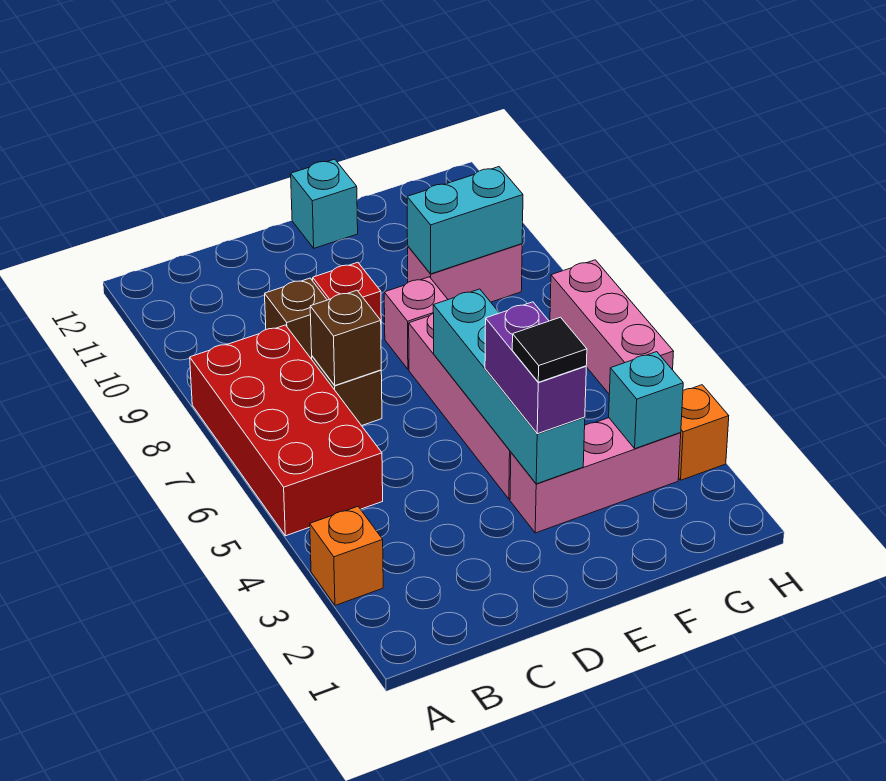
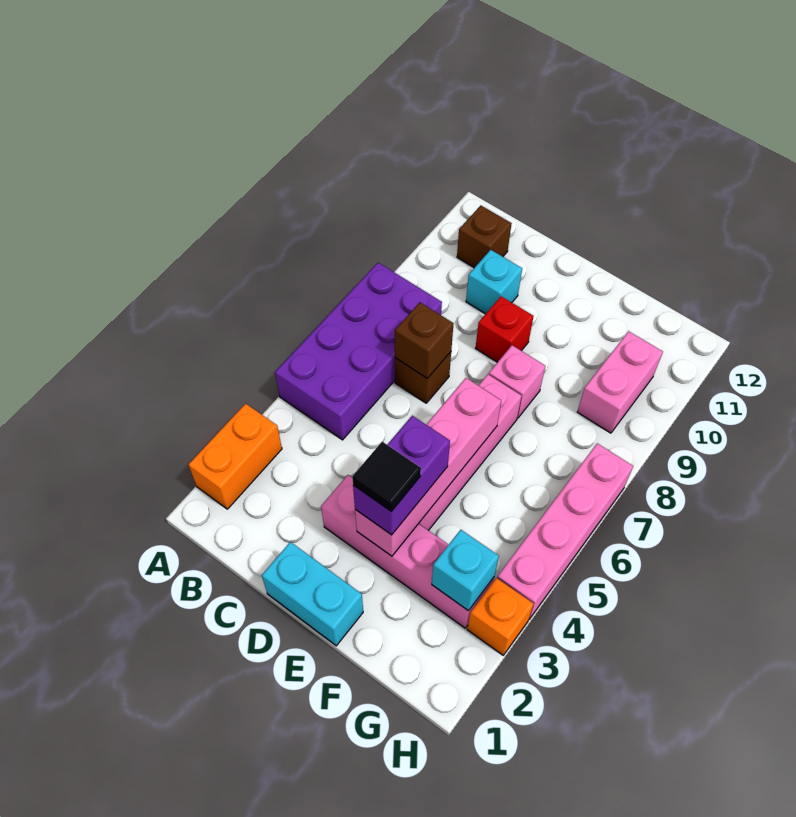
orange brick A3 level 1 -> orange brick A2:A3 level 1
red brick A5:B8 level 1 -> purple brick A5:B8 level 1
brown brick C9 level 1 -> brown brick B11 level 1
pink brick E3:G3 level 1 -> pink brick D3:G3 level 1
cyan brick E3:E6 level 2 -> pink brick E3:E6 level 2
cyan brick E12 level 1 -> cyan brick C10 level 1
pink brick F9:G9 level 1 -> pink brick G9:G10 level 1
cyan brick F9:G9 level 2 -> cyan brick D1:E1 level 1
pink brick H5:H7 level 1 -> pink brick H4:H7 level 1

